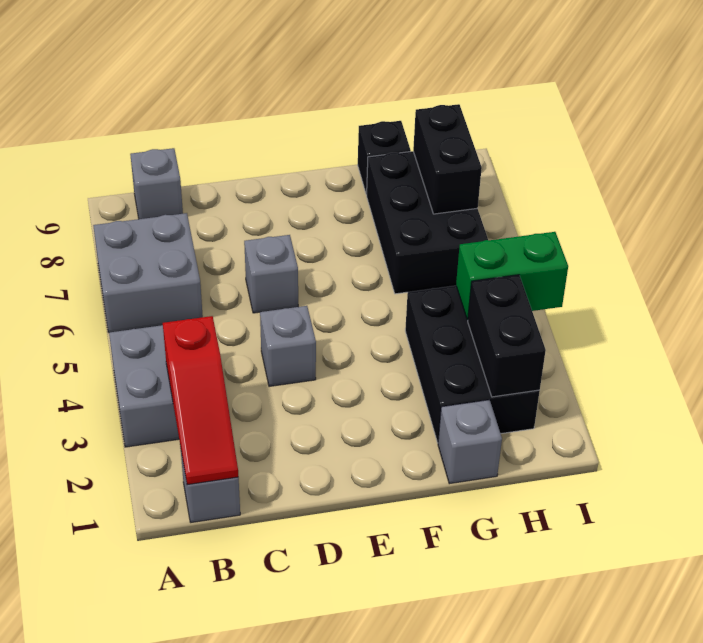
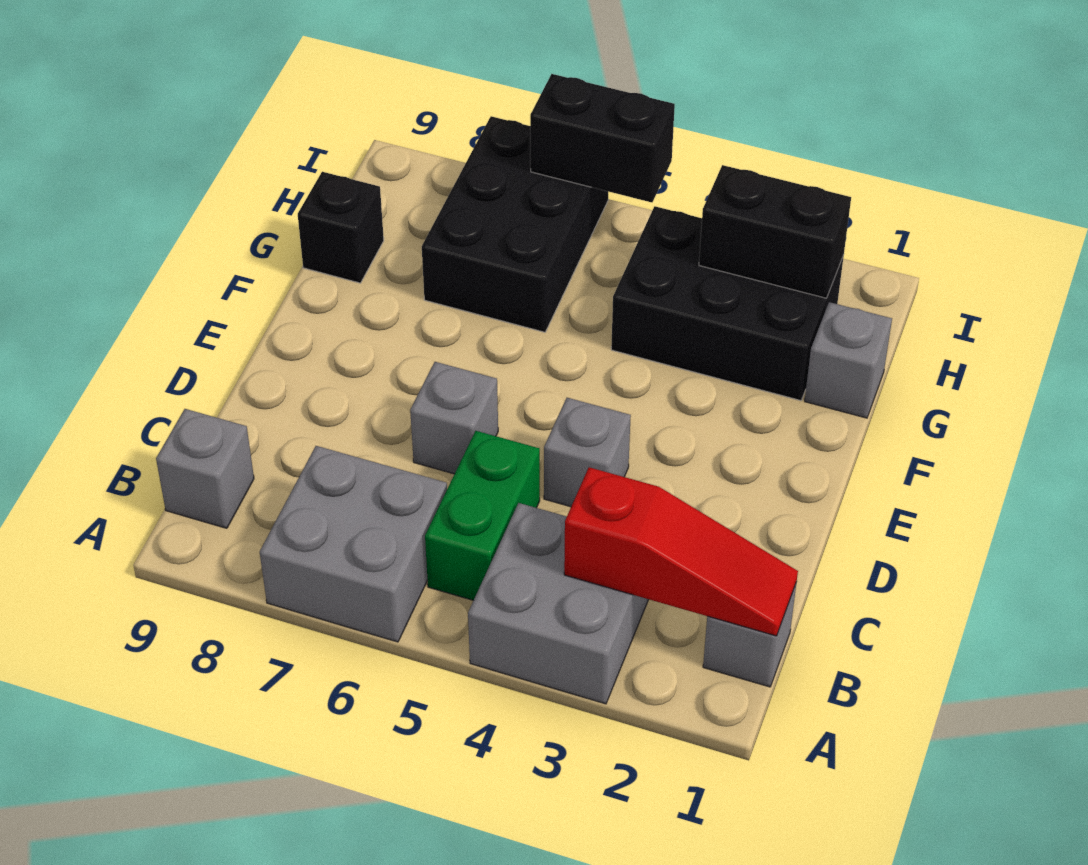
black brick G6:H8 level 1 -> black brick G6:I7 level 1
green brick H4:I4 level 2 -> green brick B5:C5 level 1
black brick H7:H8 level 2 -> black brick I5:I6 level 2

